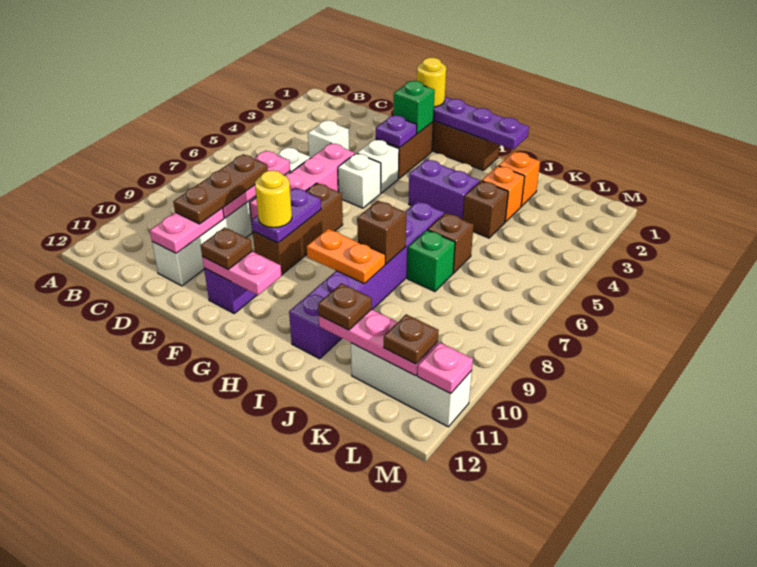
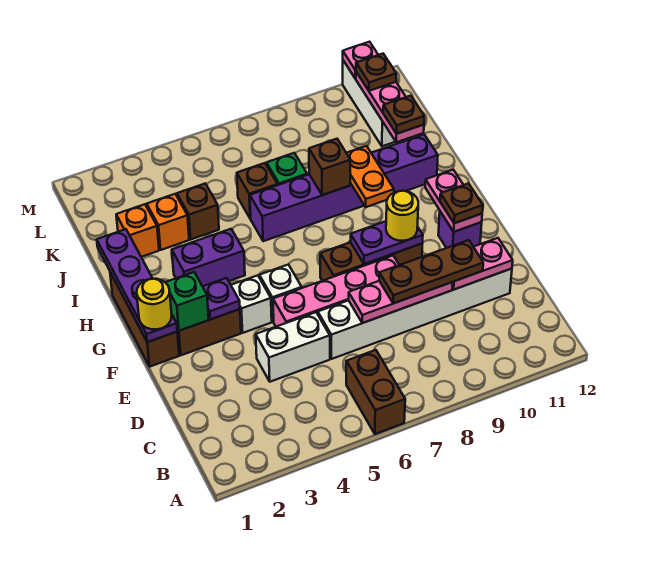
none -> brown brick A6:B6 level 1
white brick D4 level 1 -> white brick D4:D5 level 1
purple brick H4:I4 level 1 -> purple brick H3:H4 level 1

